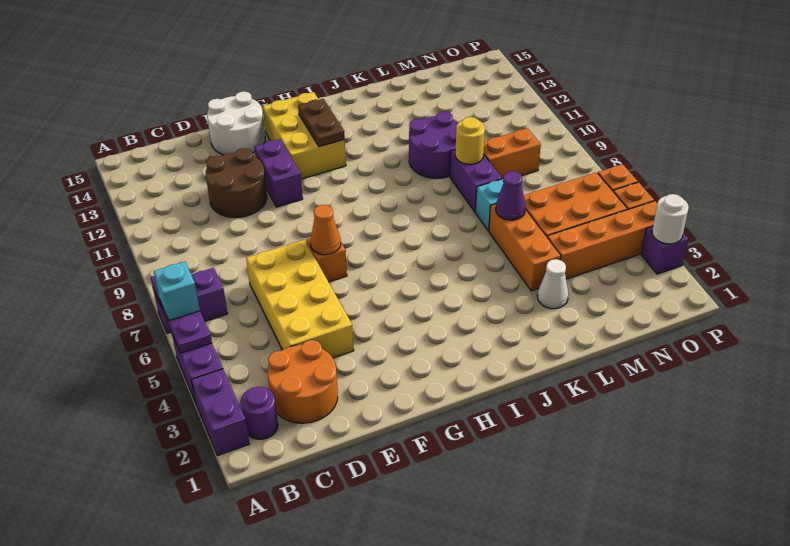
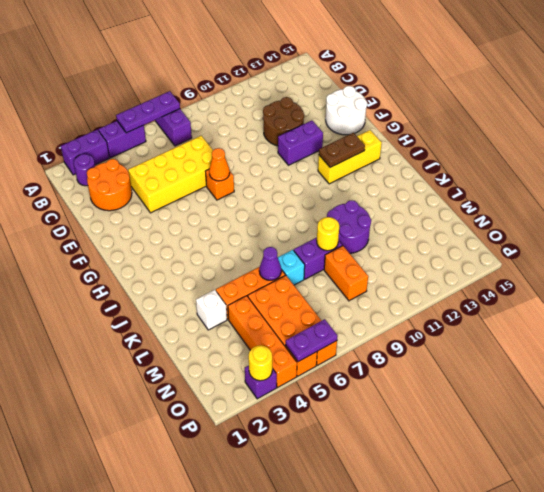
cyan brick A6 level 3 -> none
yellow brick G12:H14 level 1 -> yellow brick H12:H14 level 1
white cone L3 level 1 -> white brick L3 level 1
white round brick P3 level 2 -> yellow round brick P3 level 2
none -> purple plate P5:P6 level 2

